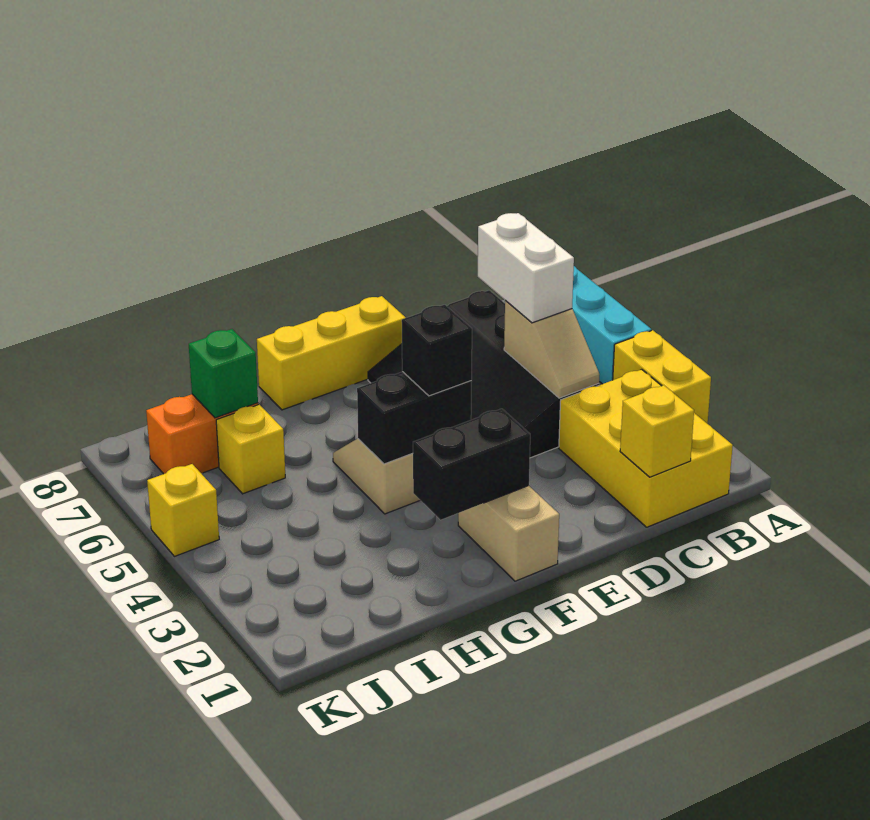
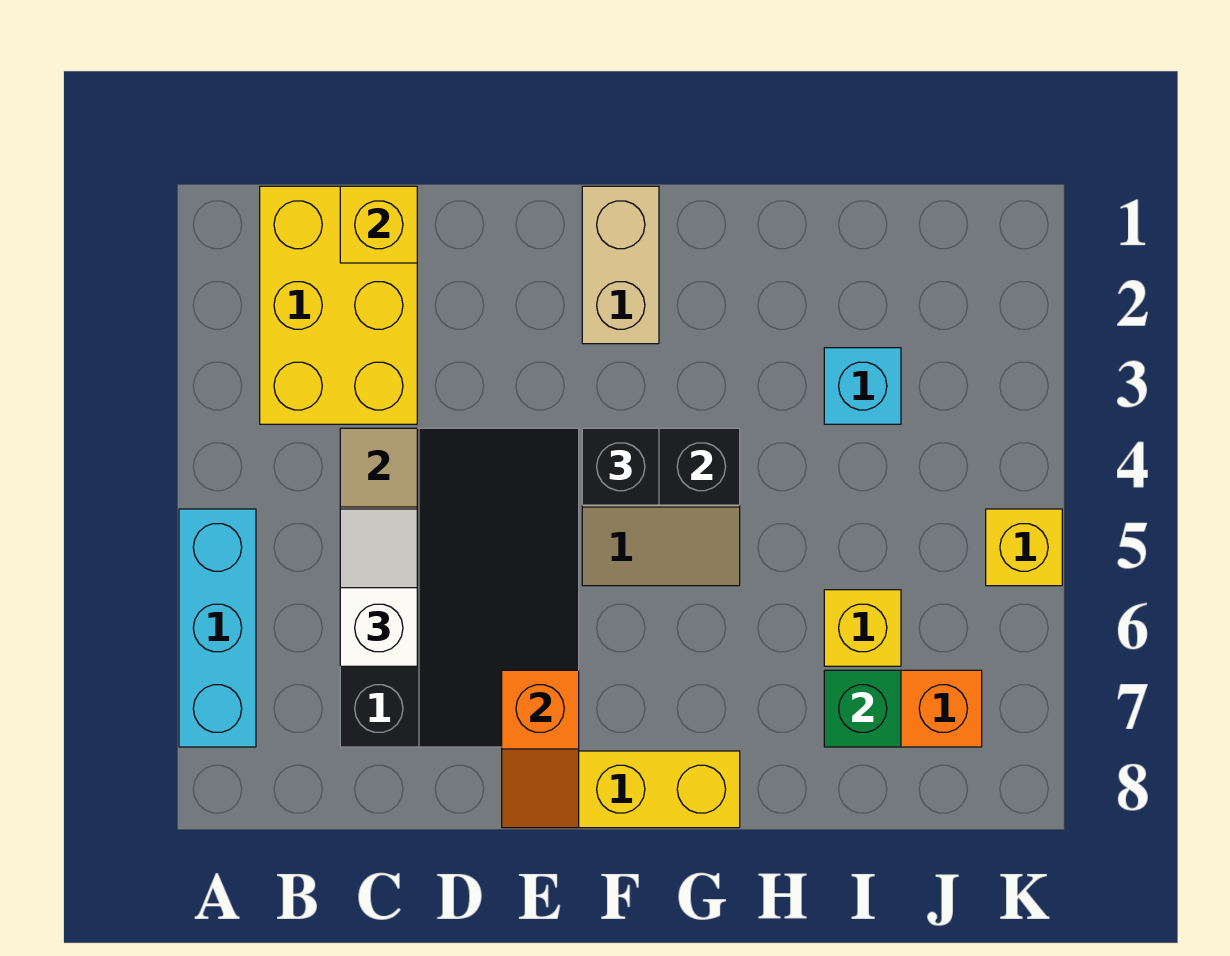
yellow brick A3:A4 level 1 -> none
white brick C5:C6 level 3 -> white slope C5:C6 level 3 top 6
none -> orange slope E7:E8 level 2 top 7
black brick F2:G2 level 2 -> none
none -> cyan brick I3 level 1

